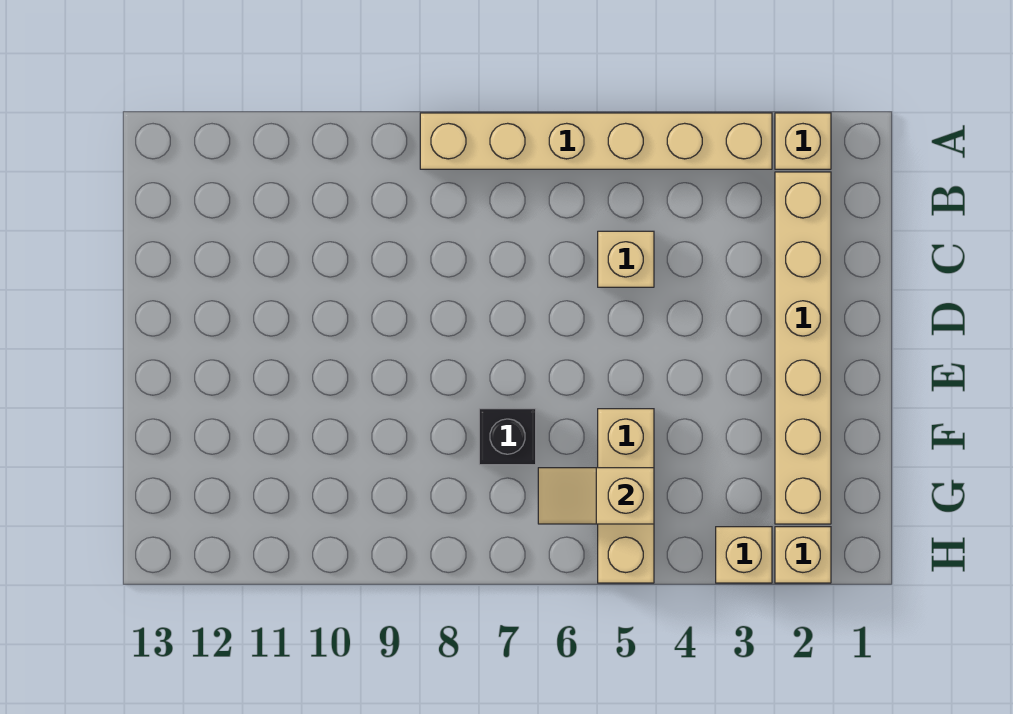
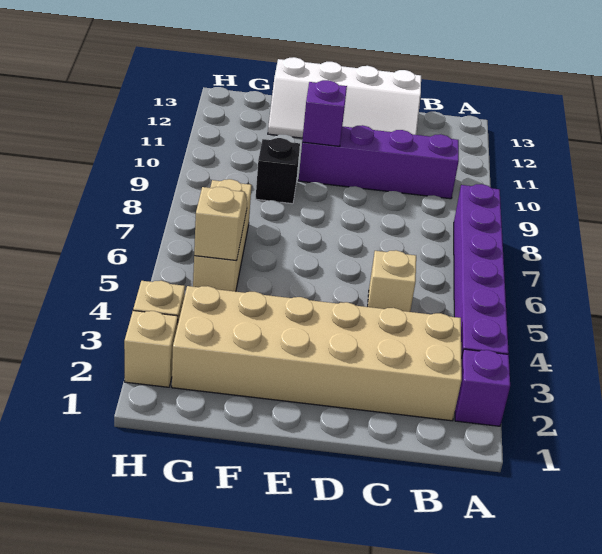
tan brick A2 level 1 -> purple brick A2 level 1
tan brick A3:A8 level 1 -> purple brick A3:A8 level 1
tan brick B2:G2 level 1 -> tan brick B2:G3 level 1
none -> purple brick B10:E10 level 1
none -> white slope C12:F13 level 1 top 13
none -> purple brick E10 level 2
tan brick F5:H5 level 1 -> tan brick G5:G7 level 1
black brick F7 level 1 -> black brick F9 level 1

